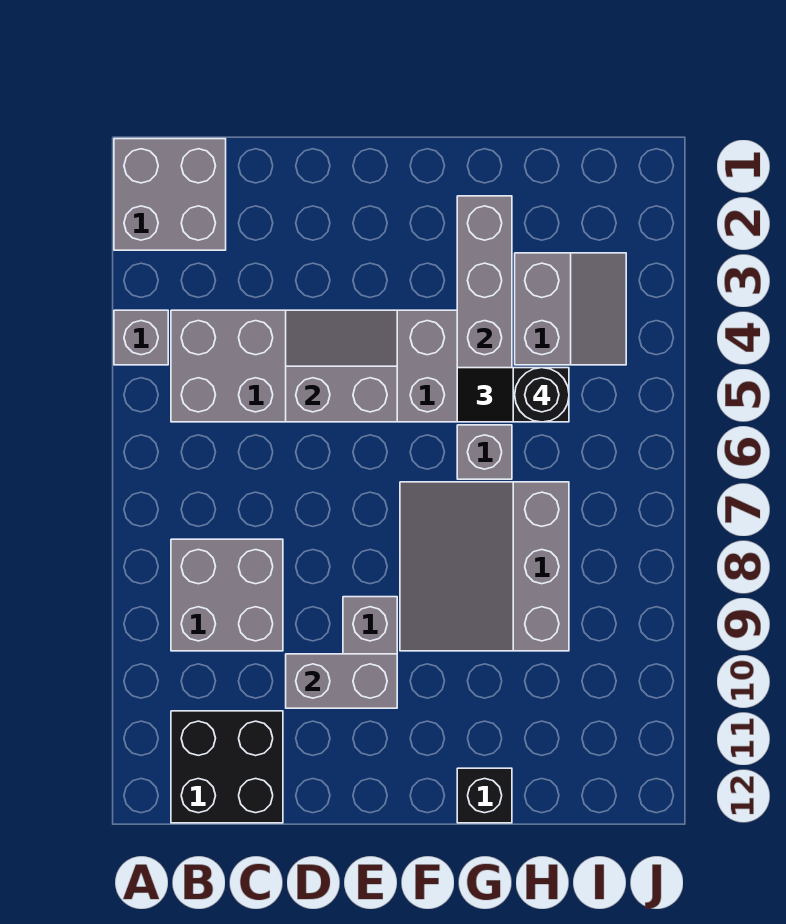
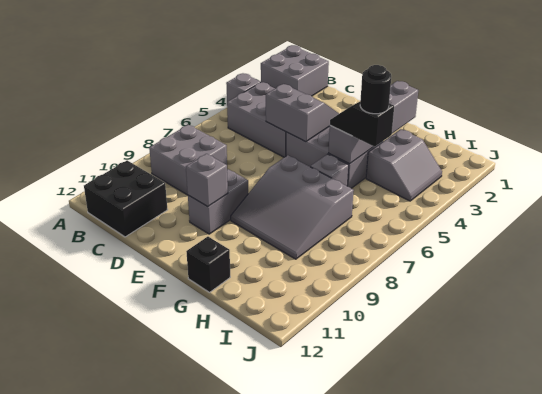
grey brick D10:E10 level 2 -> grey brick E10 level 2
grey slope F7:H9 level 1 top H -> grey slope F7:H9 level 1 top 7

